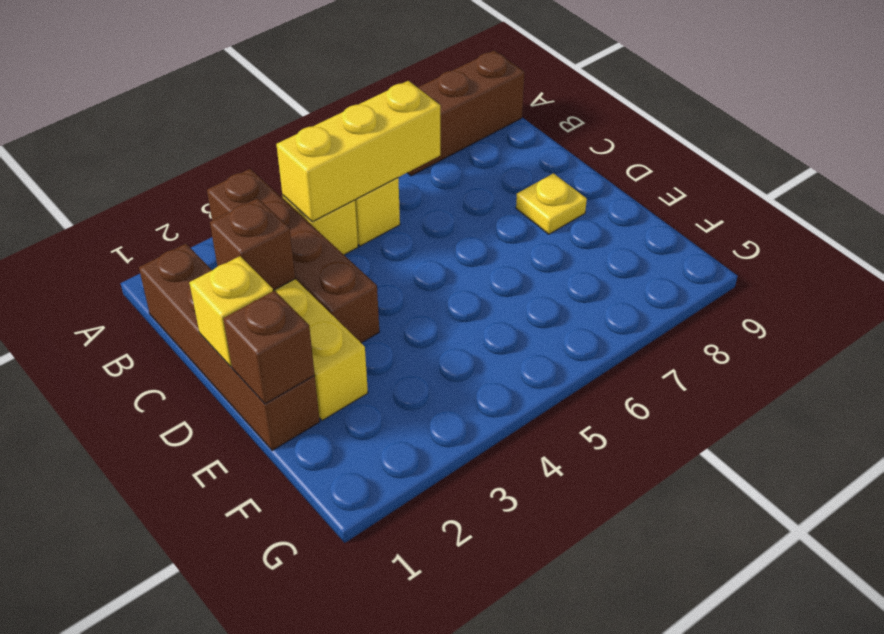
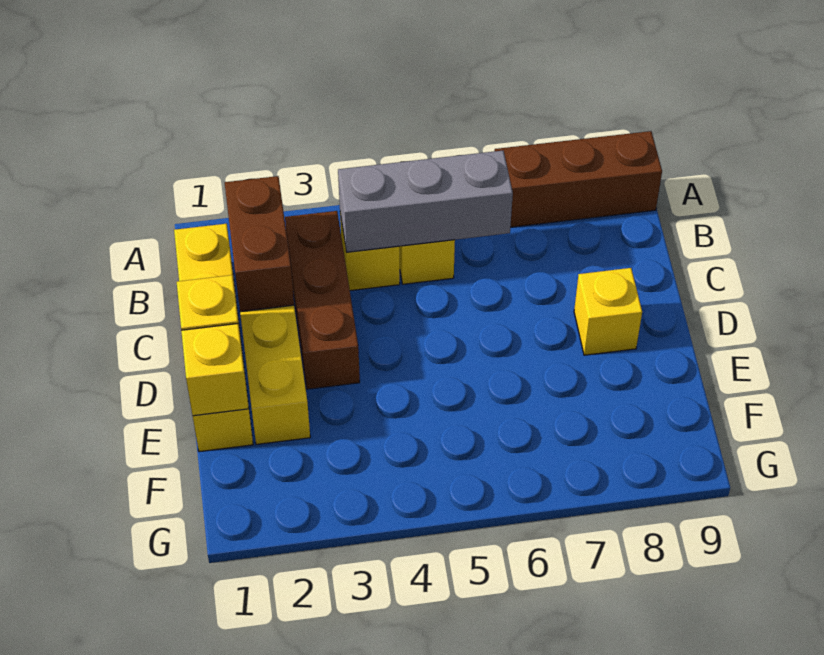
brown brick A3:D3 level 1 -> brown brick B3:D3 level 1
brown brick B1:E1 level 1 -> yellow brick B1:E1 level 1
yellow brick B4:B6 level 2 -> grey brick B4:B6 level 2
brown brick C2 level 2 -> brown brick B2:C2 level 2
yellow plate D8 level 1 -> yellow brick D8 level 1
brown brick E1 level 2 -> yellow brick E1 level 2

